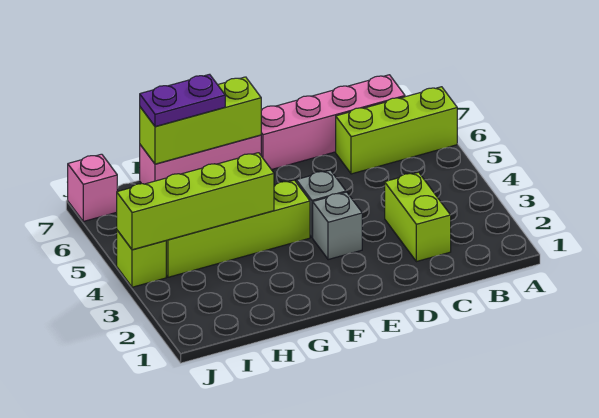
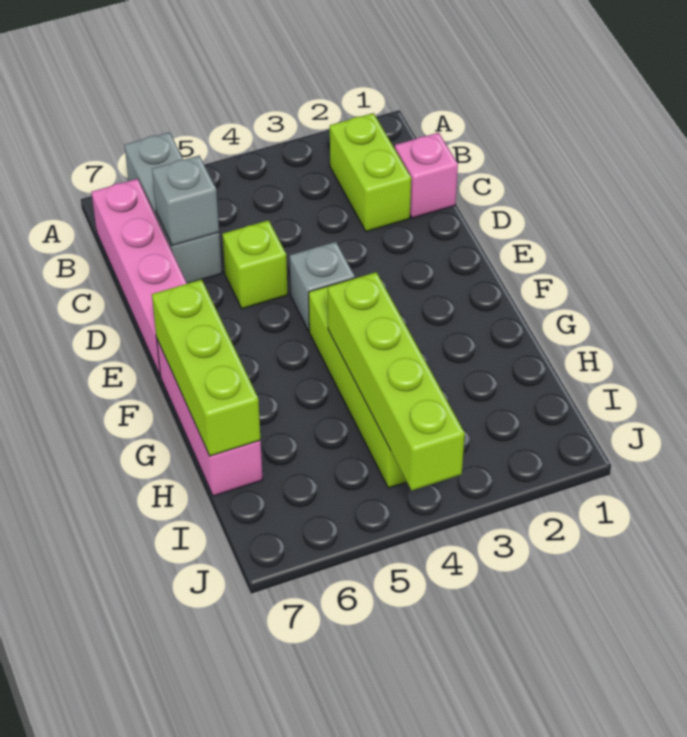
lime brick A6:C6 level 1 -> grey brick A6:C6 level 1
lime brick C2:C3 level 1 -> lime brick B2:C2 level 1
grey brick E3 level 1 -> grey brick C6 level 2
purple plate G7:H7 level 3 -> none
lime brick J4 level 1 -> lime brick D5 level 1
pink brick J7 level 1 -> pink brick C1 level 1

